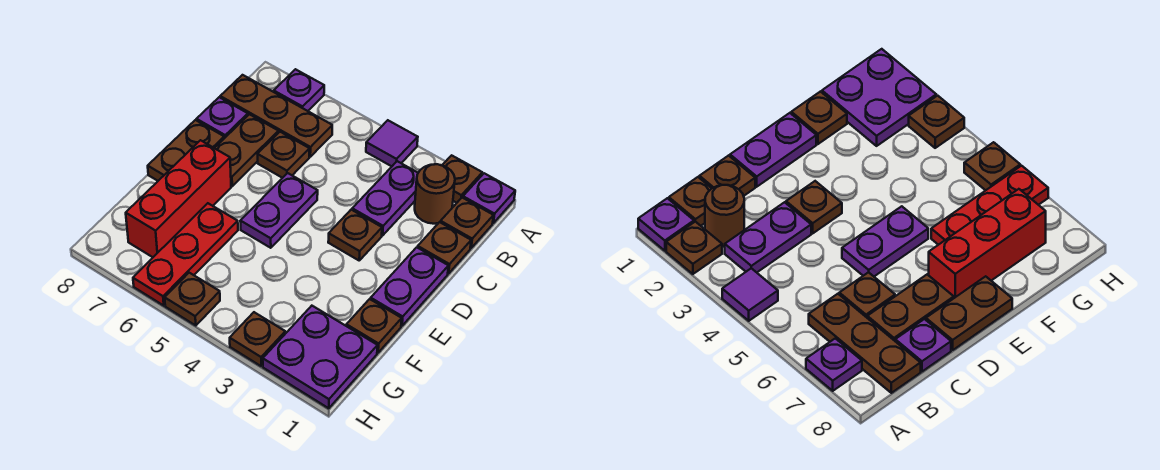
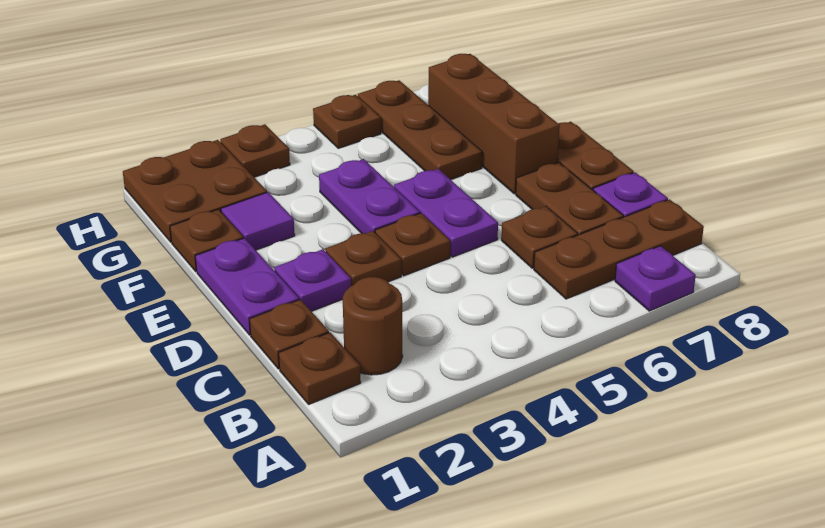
purple plate A1 level 1 -> purple plate D2 level 1
brown plate A2 level 1 -> brown plate D4 level 1
purple tile A4 level 1 -> purple tile F2 level 1
purple plate B3:C3 level 1 -> purple plate E4:F4 level 1
red brick E7:G7 level 1 -> brown brick E7:G7 level 1
red plate F6:H6 level 1 -> brown plate F6:H6 level 1
purple plate G1:H2 level 1 -> brown plate G1:H2 level 1

